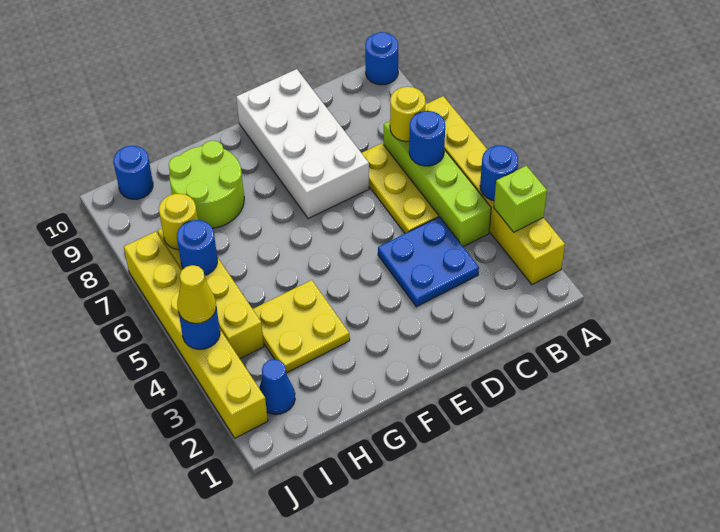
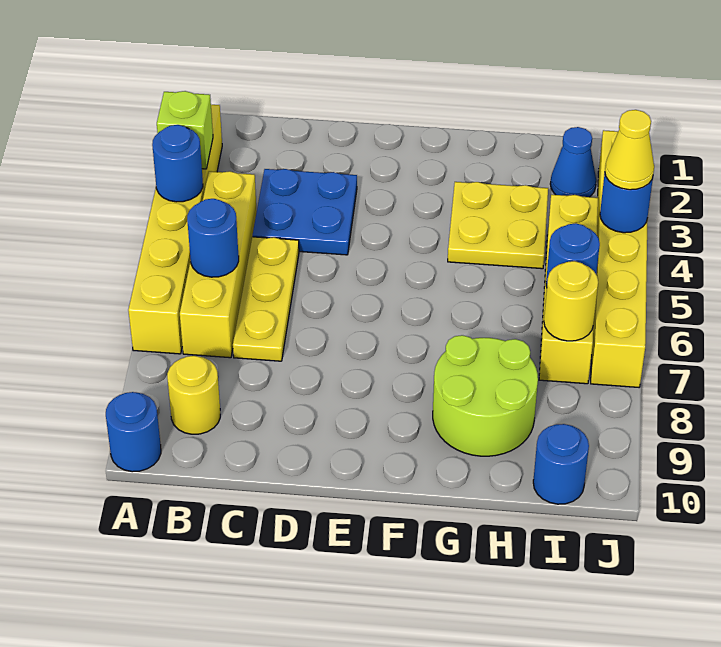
lime brick B4:B7 level 1 -> yellow brick B4:B7 level 1
yellow round brick B7 level 2 -> yellow round brick B9 level 1
white brick D7:E10 level 1 -> none

